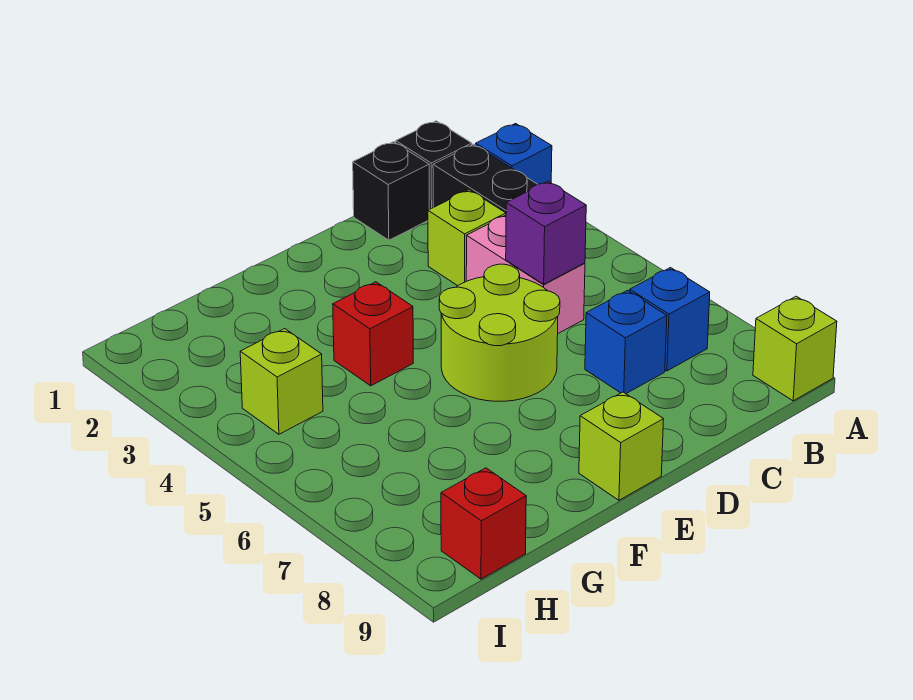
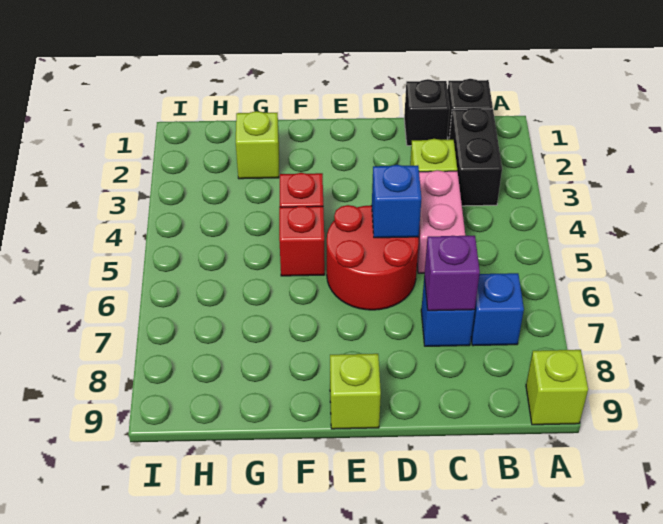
blue brick A2 level 1 -> blue brick D5 level 2
purple brick C5 level 2 -> purple brick C7 level 2
lime round brick D5:E6 level 1 -> red round brick D5:E6 level 1
lime brick H4 level 1 -> lime brick G2 level 1
red brick H9 level 1 -> red brick F5 level 1

